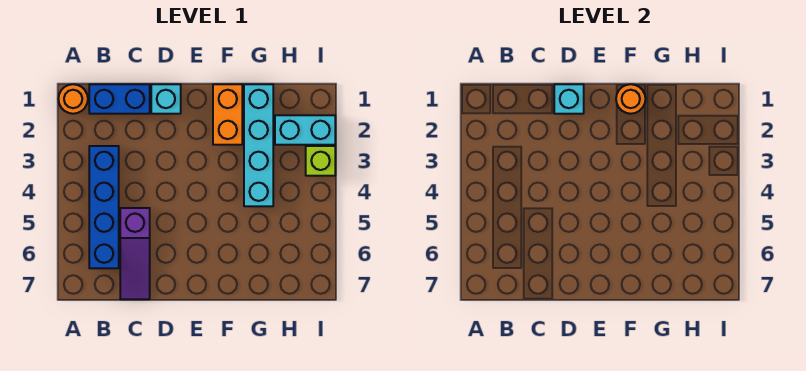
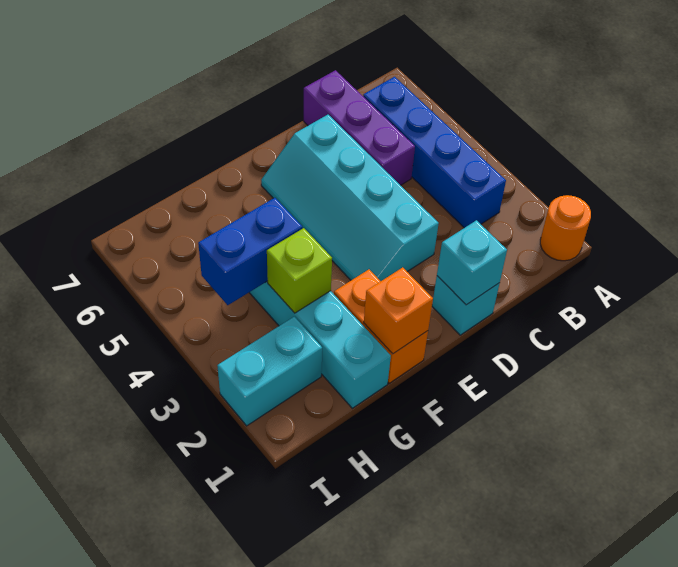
blue brick B1:C1 level 1 -> blue brick G4:H4 level 2
purple slope C5:C7 level 1 top 5 -> purple brick C5:C7 level 1
none -> cyan slope D3:E6 level 1 top D
orange round brick F1 level 2 -> orange brick F1 level 2
lime brick I3 level 1 -> lime brick G3 level 2

